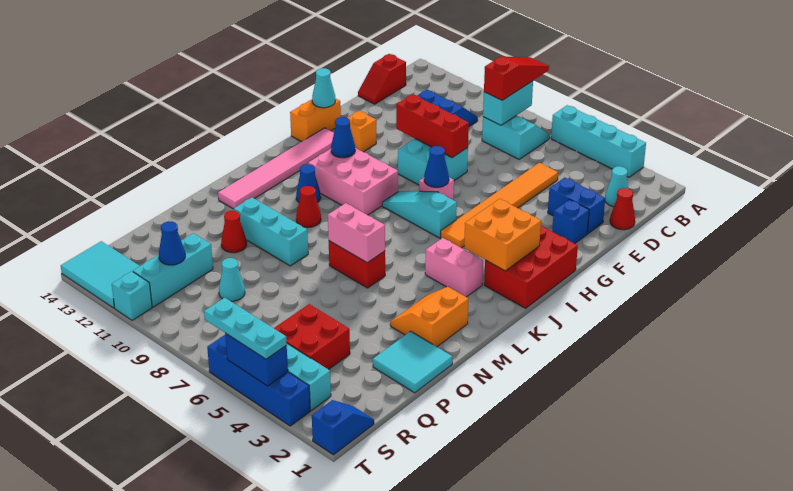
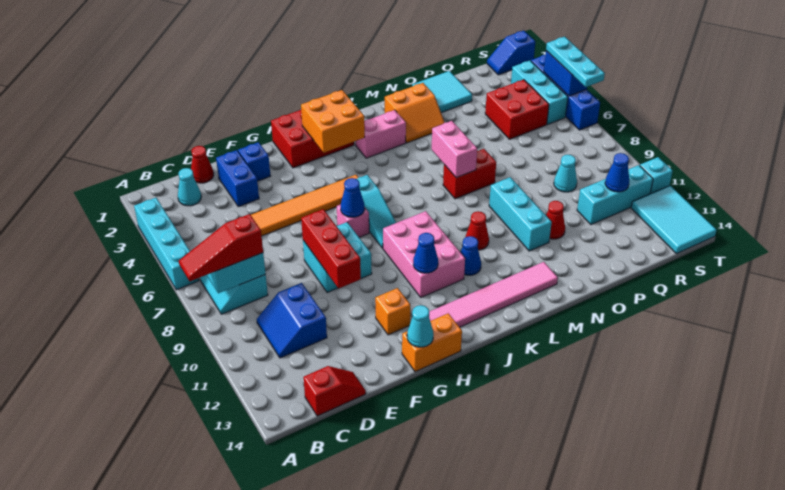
pink brick K3:K4 level 1 -> pink brick K3:L3 level 1
red brick M6:M7 level 1 -> red brick M7:N7 level 1

